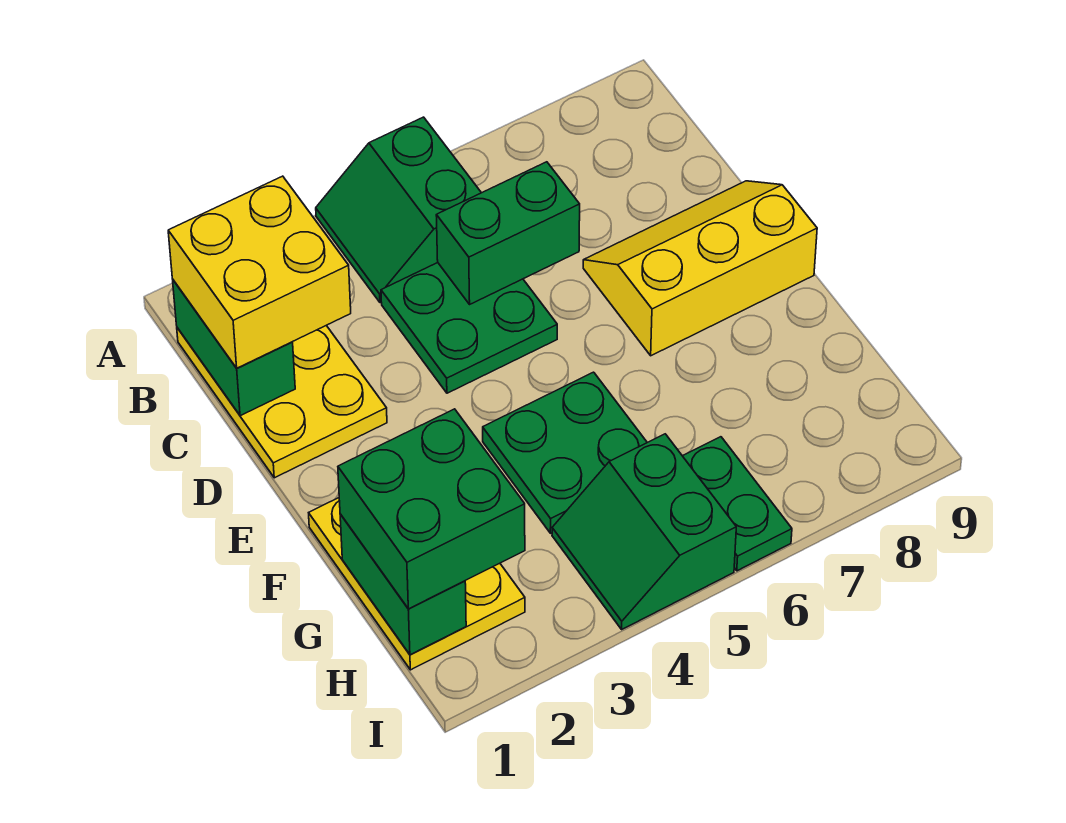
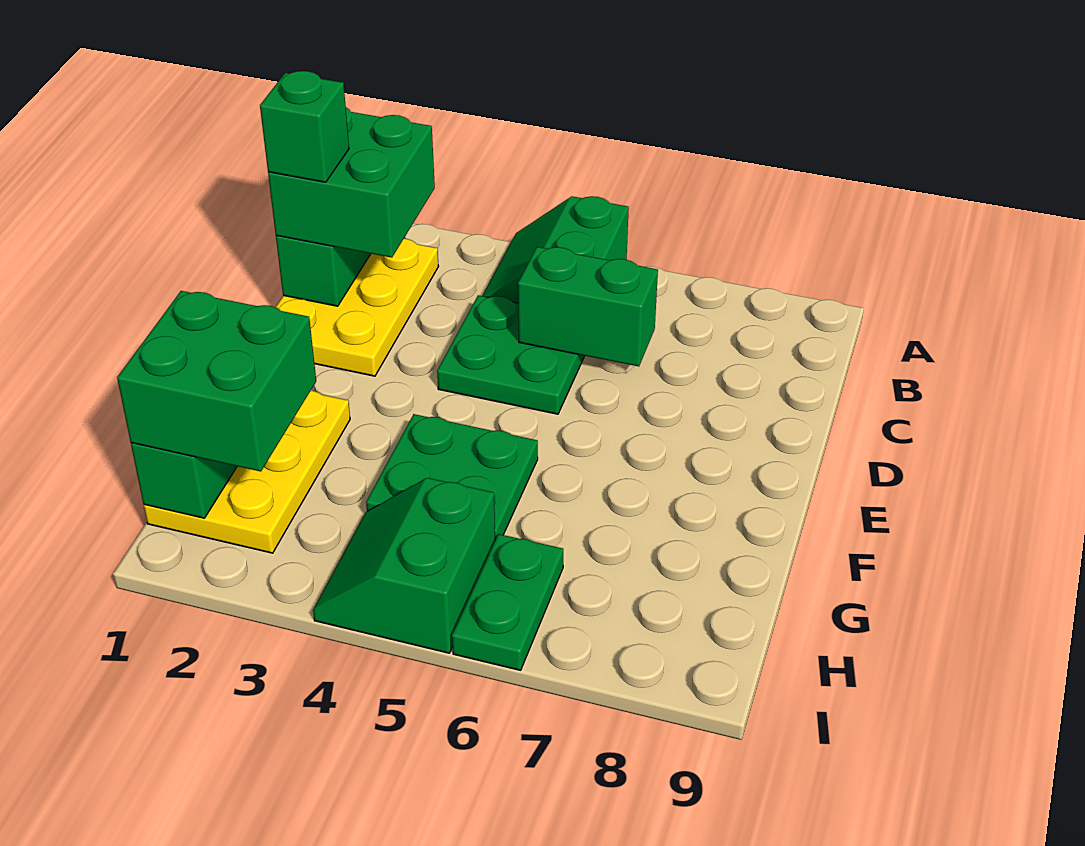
yellow brick B1:C2 level 3 -> green brick B1:C2 level 3
none -> green brick C1 level 4
yellow slope D7:E9 level 1 top E -> none

